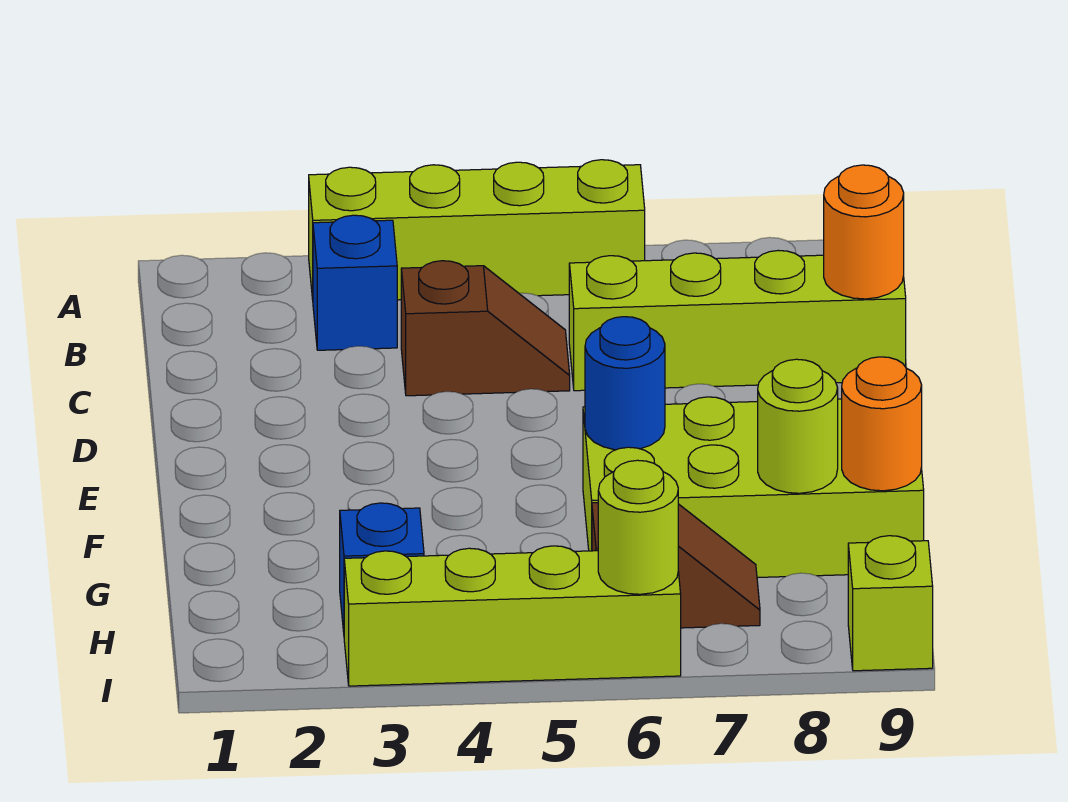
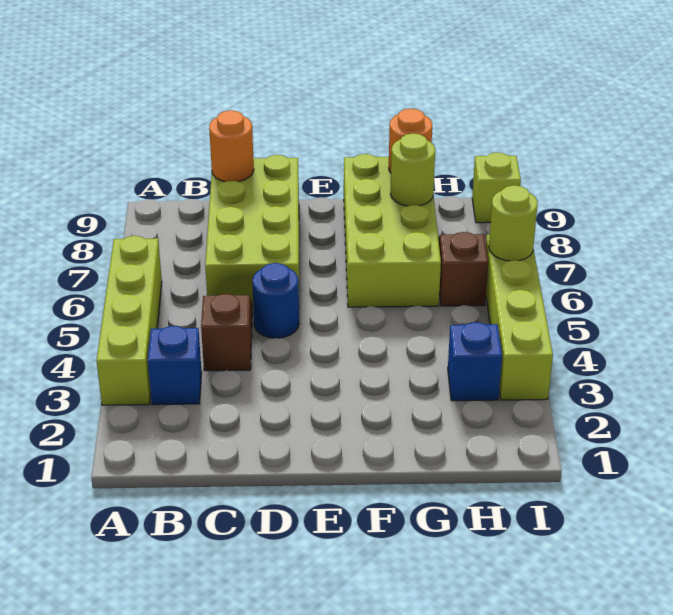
lime brick C6:C9 level 1 -> lime brick C6:D9 level 1
blue round brick F6 level 2 -> blue round brick D5 level 1

